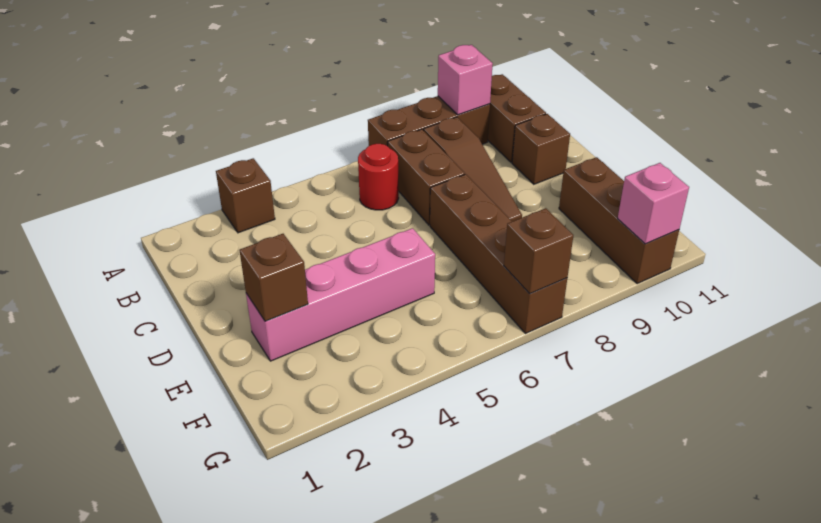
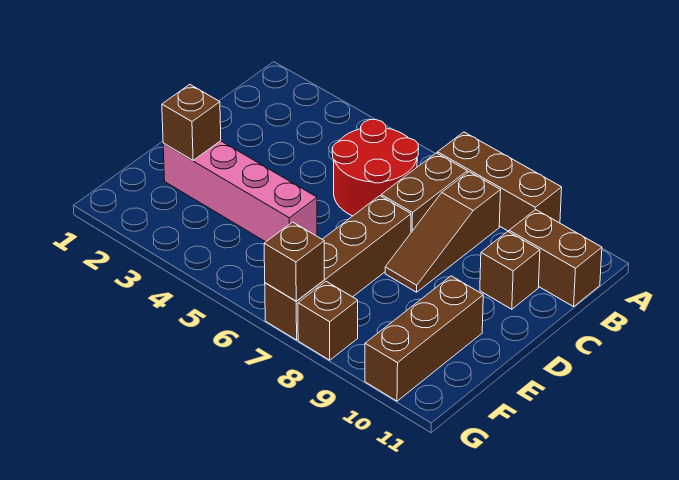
brown brick A3 level 1 -> brown brick G8 level 1
pink brick A9 level 2 -> none
brown brick A10:B10 level 1 -> brown brick B10:B11 level 1
red round brick B6 level 1 -> red round brick B5:C6 level 1
pink brick G10 level 2 -> none

